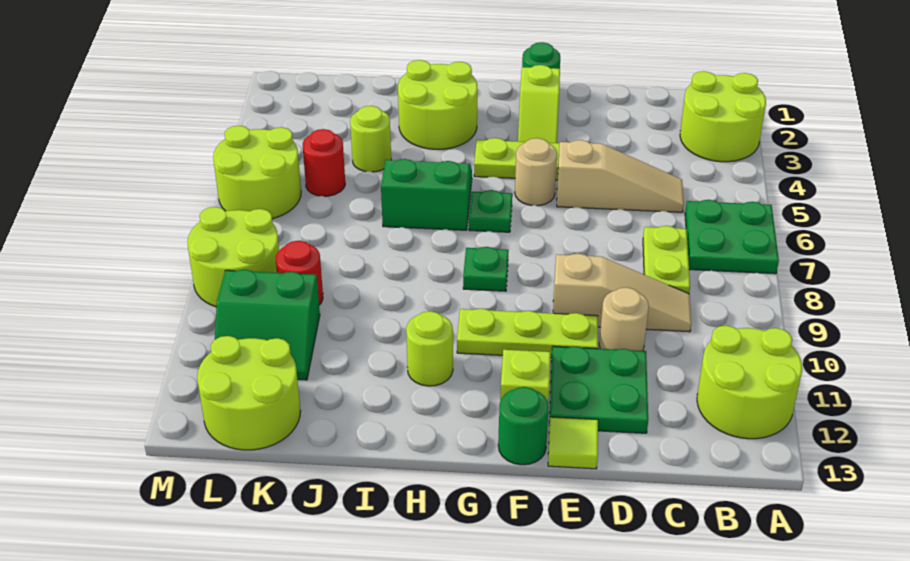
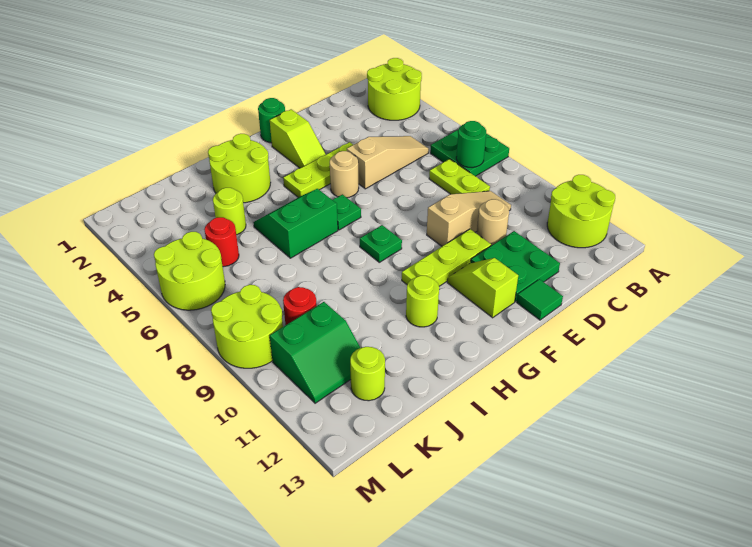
lime tile E13 level 1 -> green tile E13 level 1
green round brick F13 level 1 -> green round brick B7 level 2
lime round brick K12:L13 level 1 -> lime round brick K12 level 1

